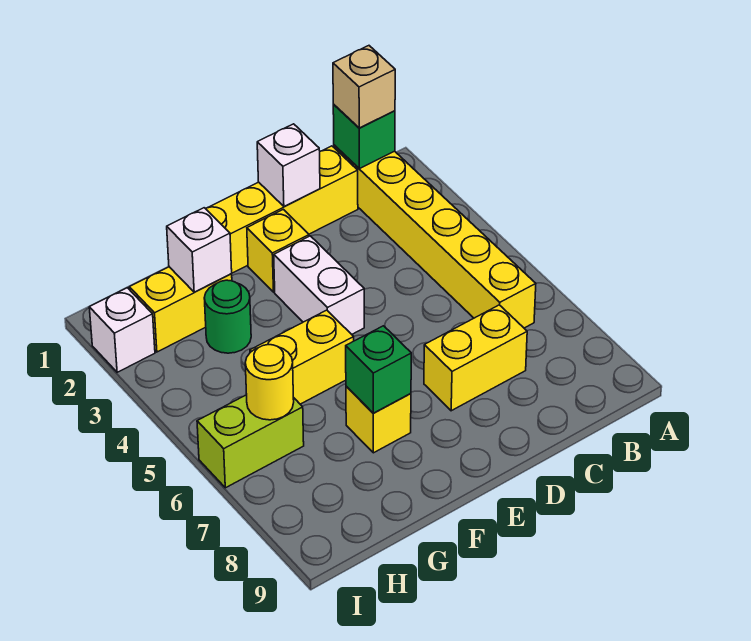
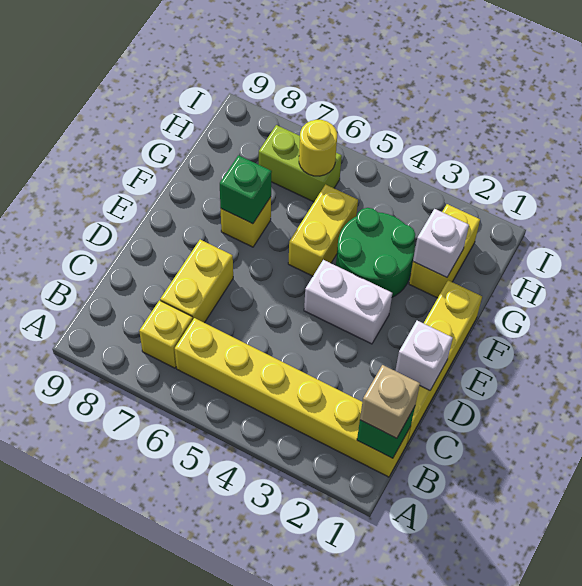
yellow brick E2 level 1 -> yellow brick B7 level 1
green round brick G3 level 1 -> green round brick F3:G4 level 1
lime brick H6:I6 level 1 -> lime brick H6:H7 level 1
white brick I2 level 1 -> none

